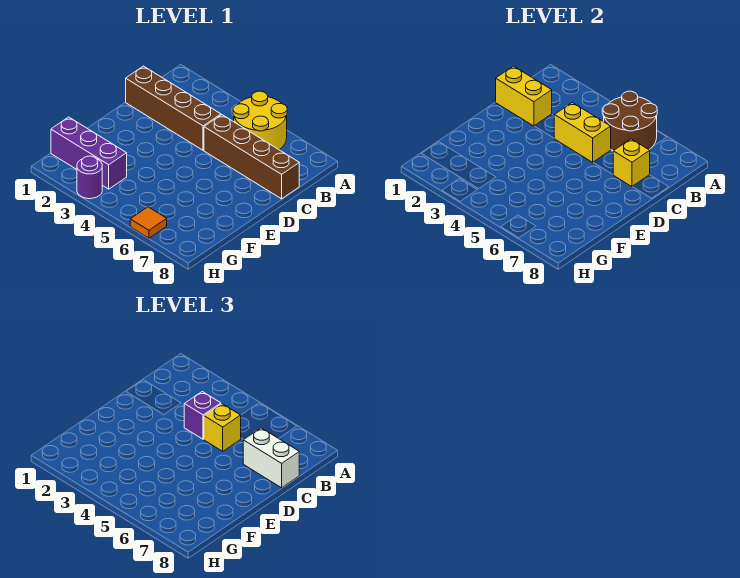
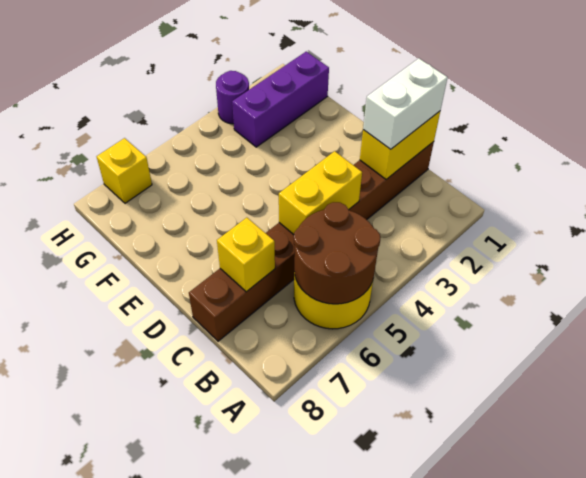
purple brick C4 level 3 -> none
yellow brick C5 level 3 -> yellow brick H7 level 1
white brick C7:C8 level 3 -> white brick C1:C2 level 3
orange tile H6 level 1 -> none

